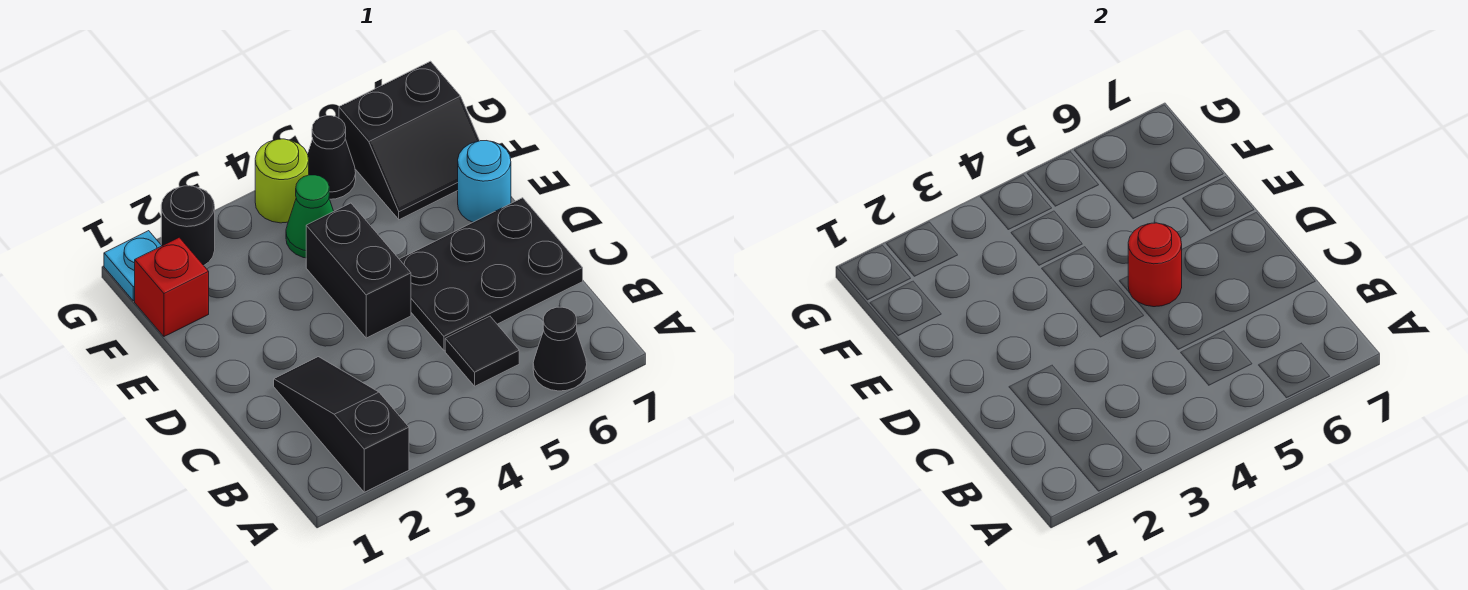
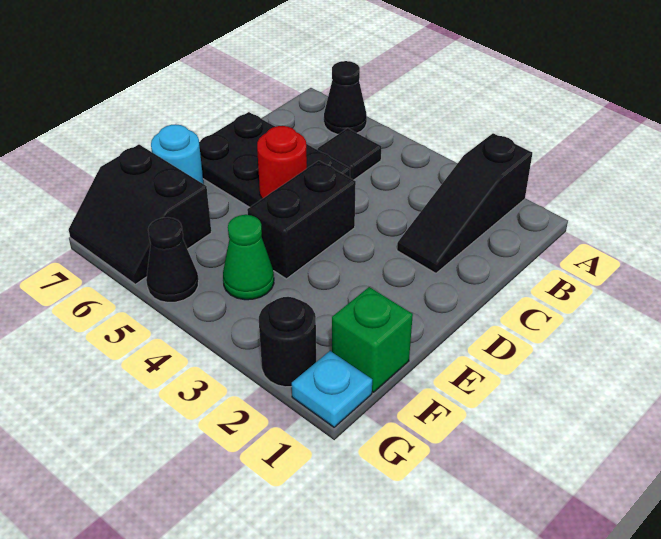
red brick F1 level 1 -> green brick F1 level 1
black slope F6:G7 level 1 top G -> black slope F6:G7 level 1 top F
lime round brick G4 level 1 -> none

